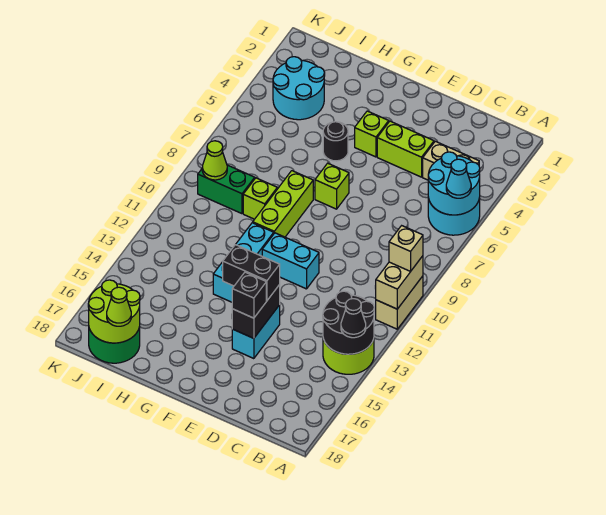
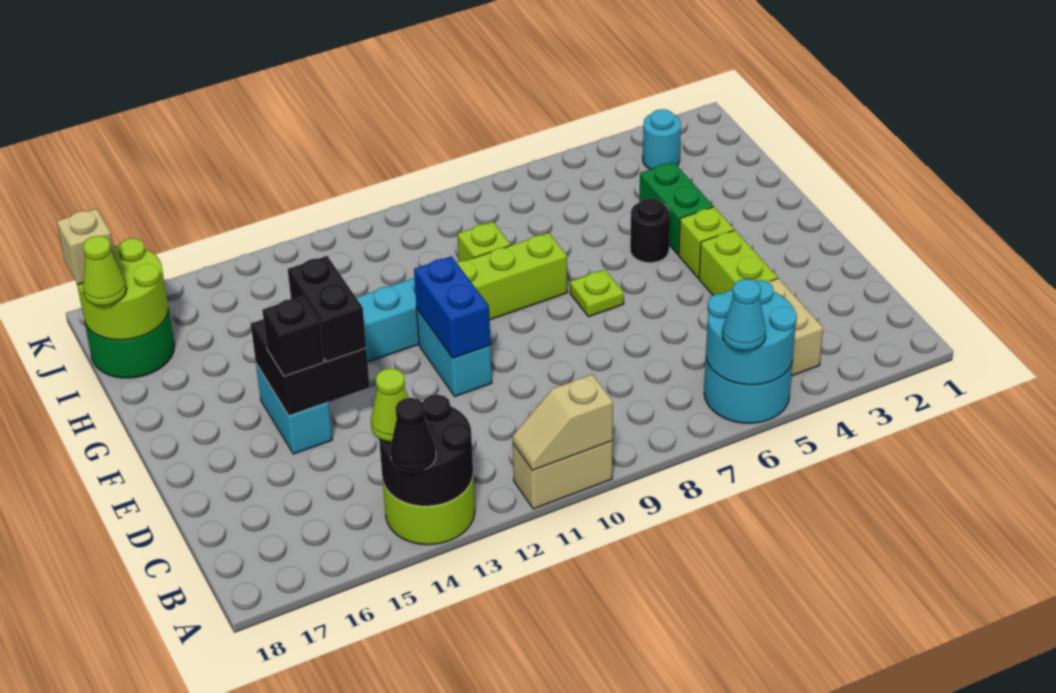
tan brick A10:A11 level 2 -> tan slope A10:A11 level 2 top 10
tan brick A10 level 3 -> tan brick J18 level 3
none -> blue brick E11:F11 level 2
cyan brick E14:E15 level 1 -> cyan brick E15:F15 level 1
black brick E14:E15 level 2 -> black brick E14:F15 level 2
lime brick F7 level 1 -> lime plate F7 level 1
cyan round brick I3:J4 level 1 -> cyan round brick J3 level 1
green brick I9:J9 level 1 -> green brick G4:H4 level 1
lime cone J9 level 2 -> lime cone B14 level 3

